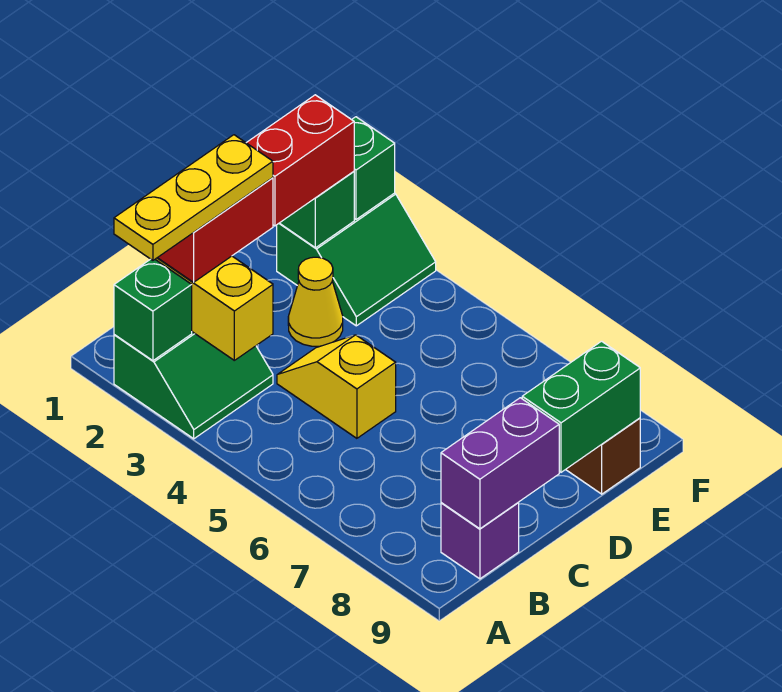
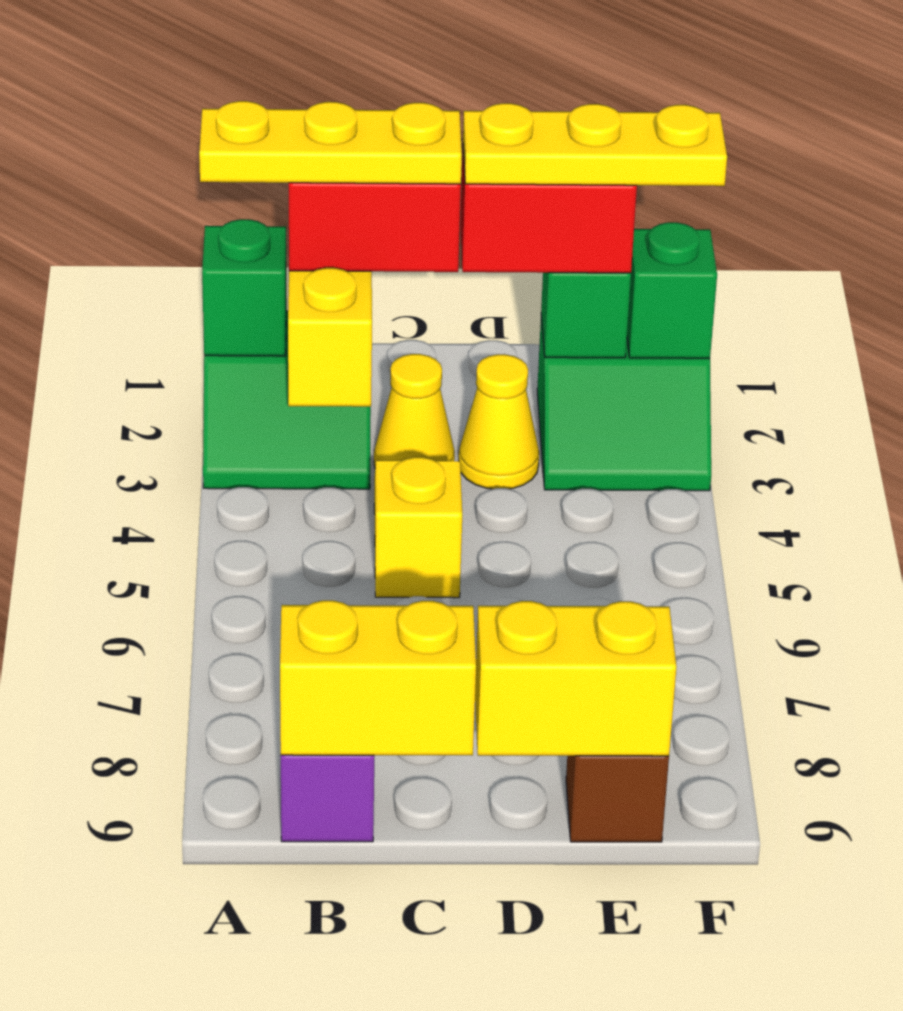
purple brick B9:C9 level 2 -> yellow brick B9:C9 level 2
none -> yellow cone C3 level 1
none -> yellow plate D2:F2 level 4
green brick D9:E9 level 2 -> yellow brick D9:E9 level 2

